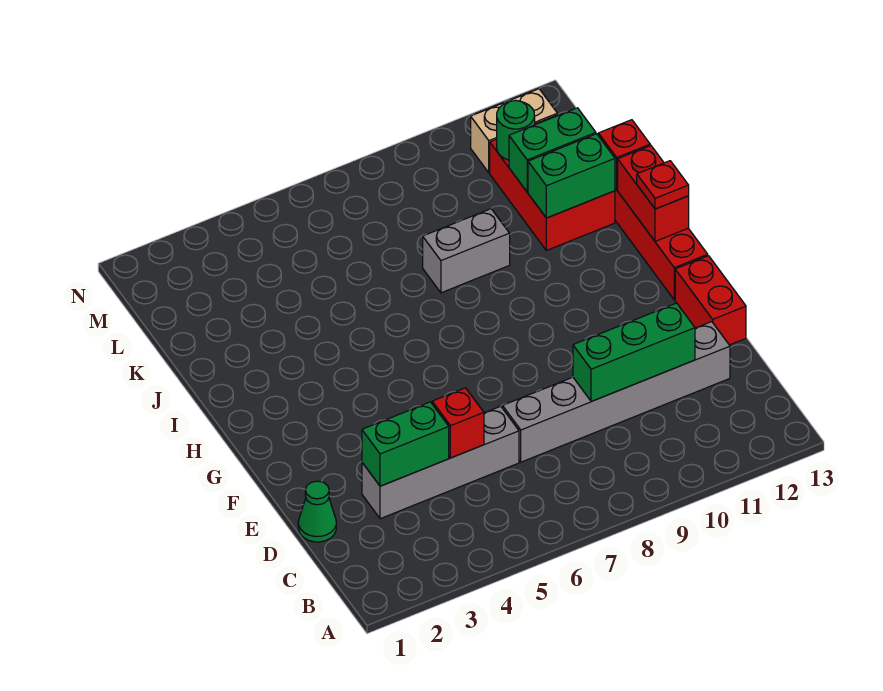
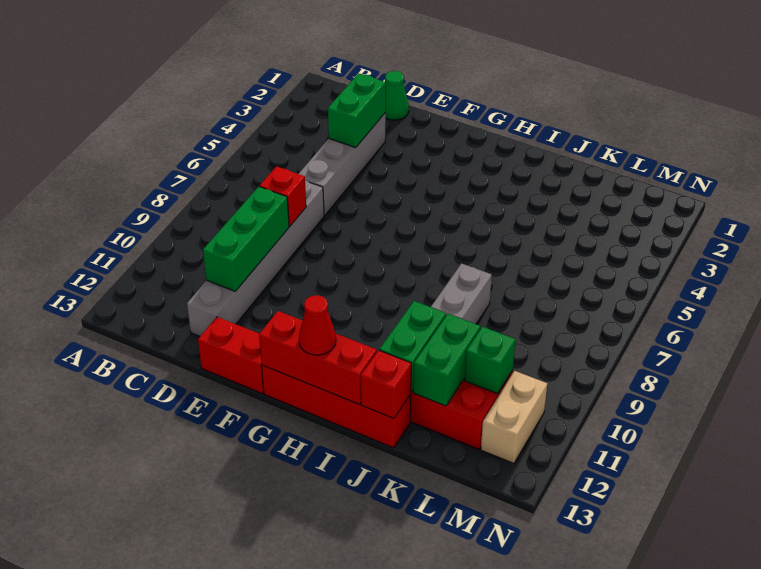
red brick D5 level 2 -> red brick D8 level 2
red brick H13:I13 level 2 -> red brick G13:I13 level 2
red plate H13 level 3 -> red cone H13 level 3
green round brick L11 level 2 -> green brick L11 level 2

